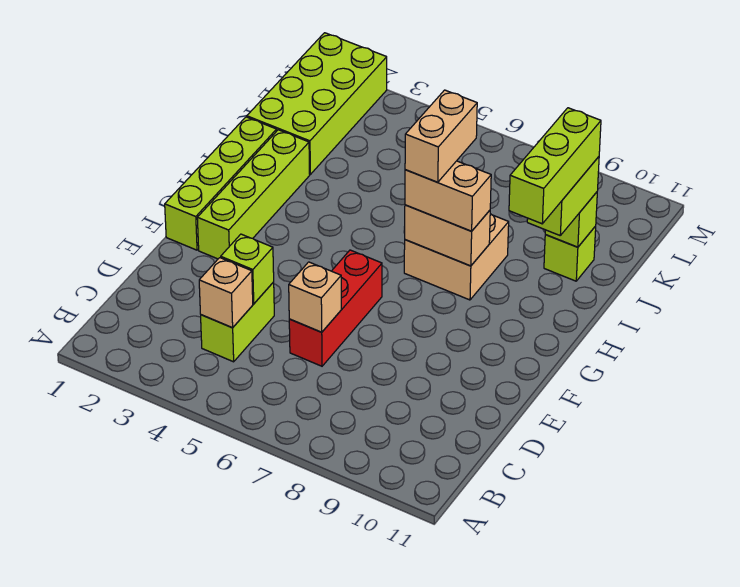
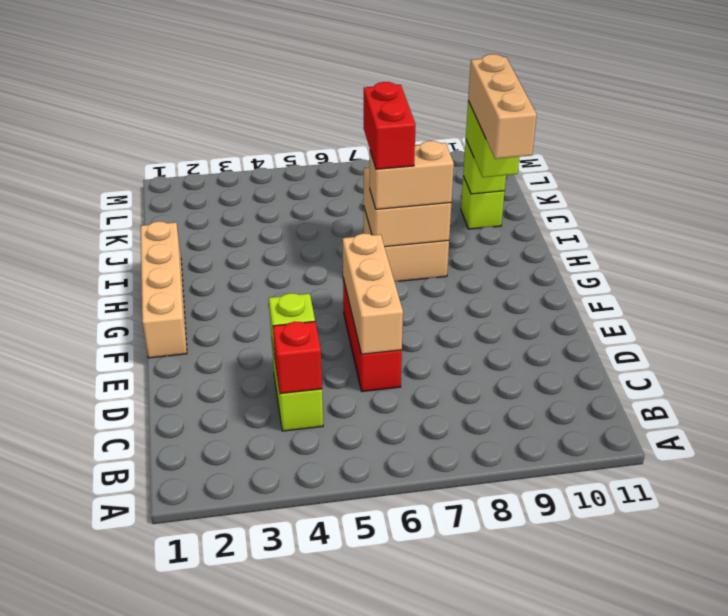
tan brick C4 level 2 -> red brick C4 level 2
tan brick D6 level 2 -> tan brick D6:F6 level 2
lime brick F1:I1 level 1 -> tan brick F1:I1 level 1
lime brick F2:I2 level 1 -> none
tan brick H7:H8 level 2 -> tan brick H7:I8 level 2
tan brick H7:I7 level 4 -> red brick H7:I7 level 4
lime brick H10:J10 level 4 -> tan brick H10:J10 level 4
lime brick J1:M2 level 1 -> none

